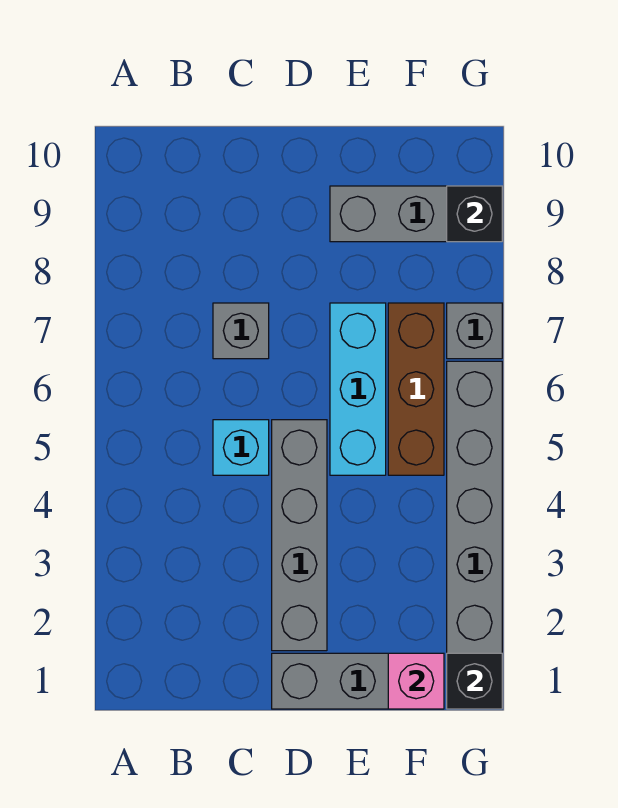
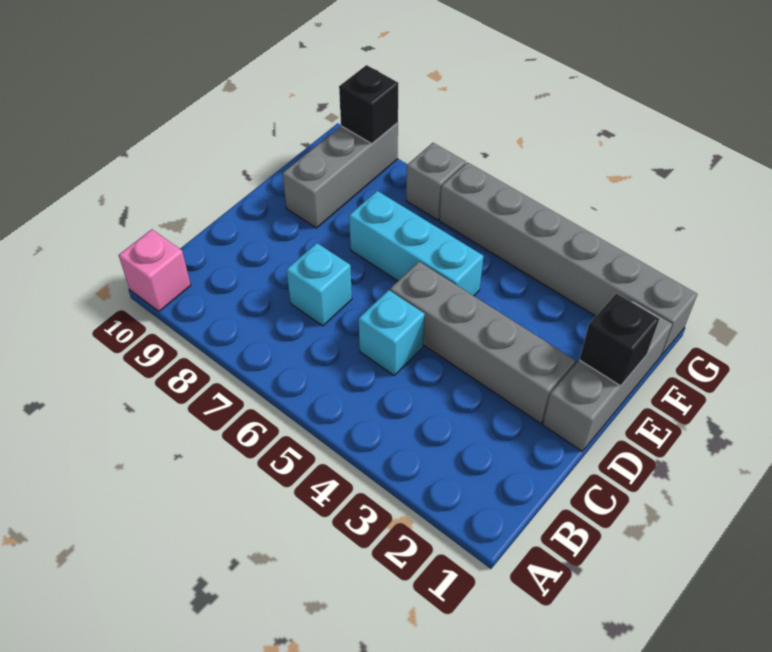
grey brick C7 level 1 -> cyan brick C7 level 1
pink brick F1 level 2 -> pink brick A10 level 1
brown brick F5:F7 level 1 -> none
black brick G1 level 2 -> black brick E1 level 2

